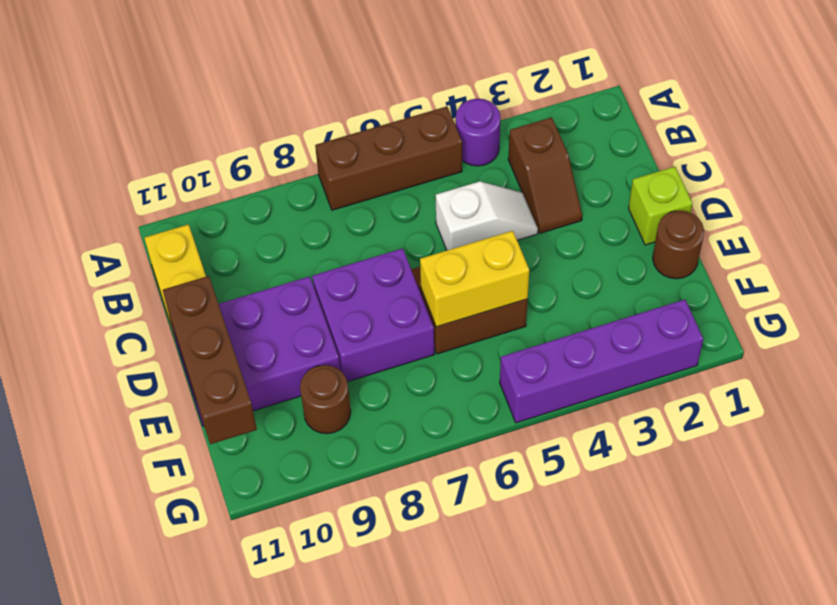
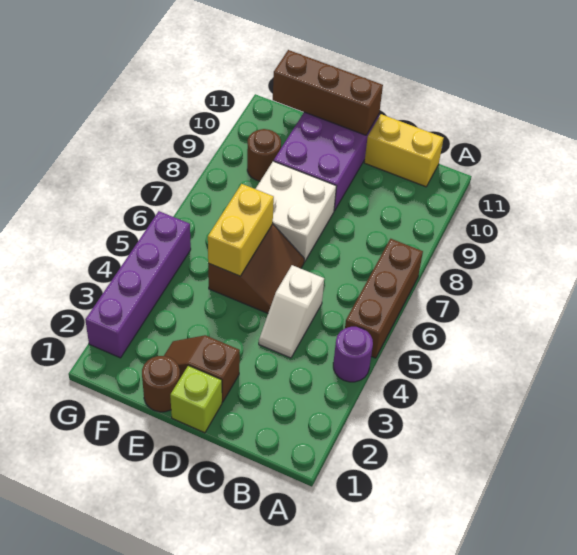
brown slope B3:C3 level 1 top B -> brown slope D2:E2 level 1 top D
purple brick D7:E8 level 1 -> white brick D7:E8 level 1

